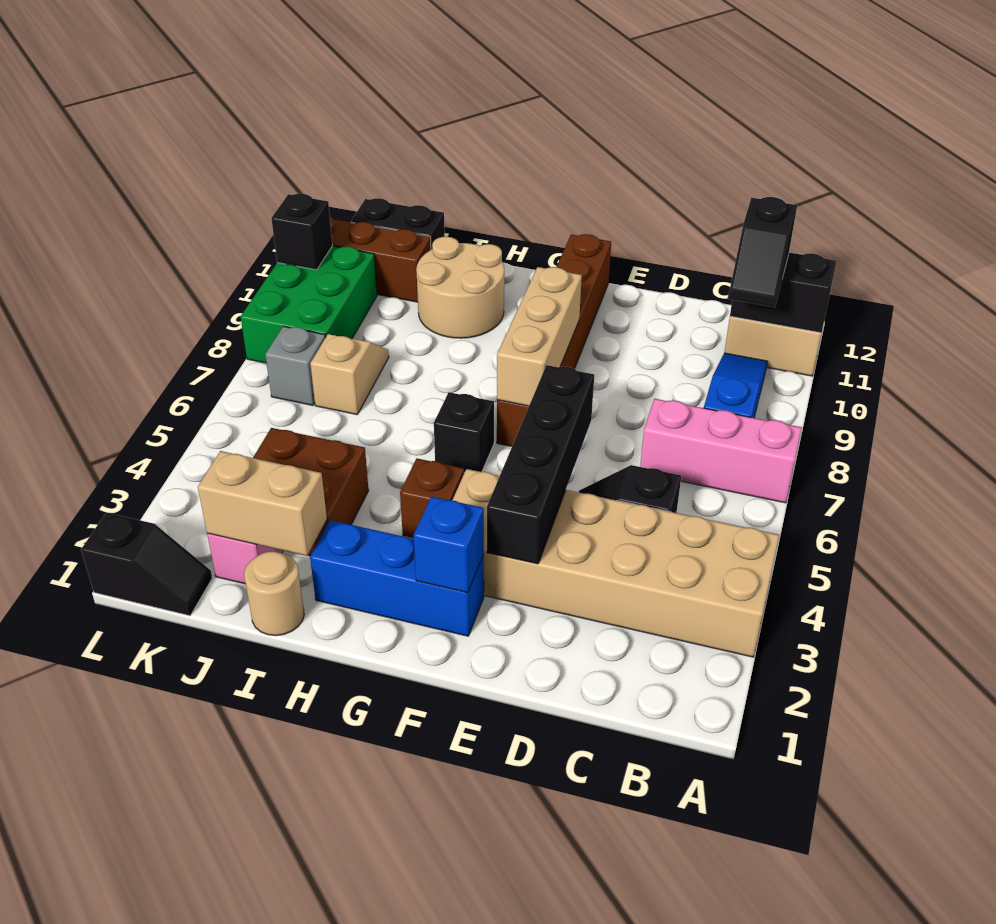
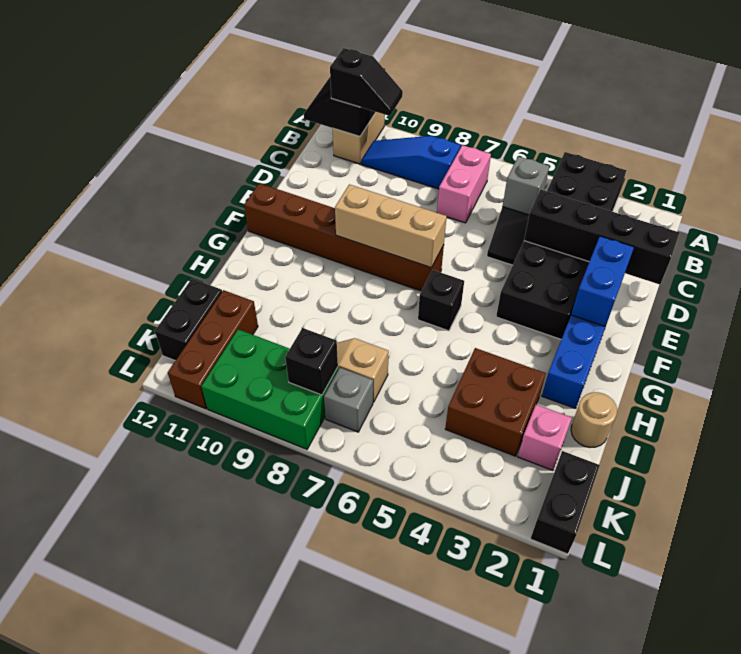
tan brick A3:F4 level 1 -> black brick A3:F4 level 1
pink brick A7:C7 level 1 -> pink brick B7:C7 level 1
none -> grey brick C5 level 2
black brick E3:E6 level 2 -> black brick D1:D4 level 2
blue brick F2 level 2 -> blue brick E2:F2 level 2
brown brick G4 level 1 -> none
tan round brick H10:I11 level 1 -> none
tan brick I2:J2 level 2 -> none
black slope K1:L1 level 1 top L -> black brick K1:L1 level 1
black brick L10 level 2 -> black brick K8 level 2

